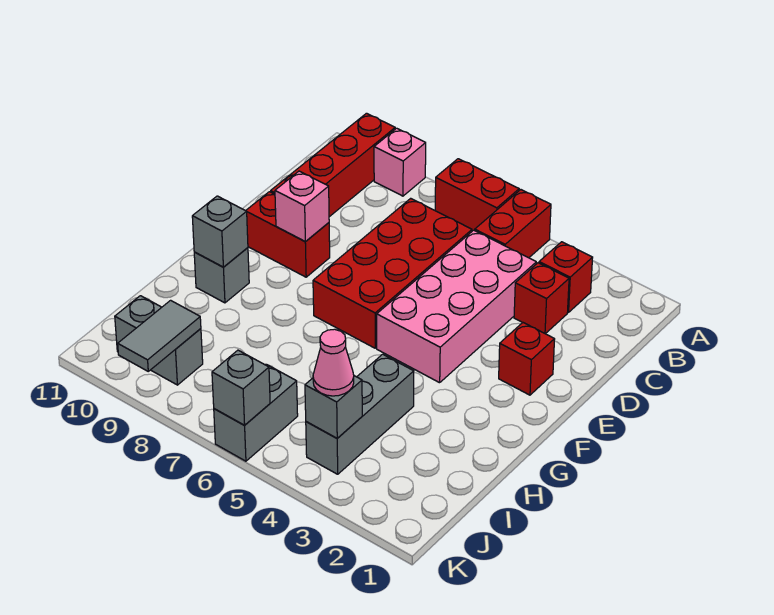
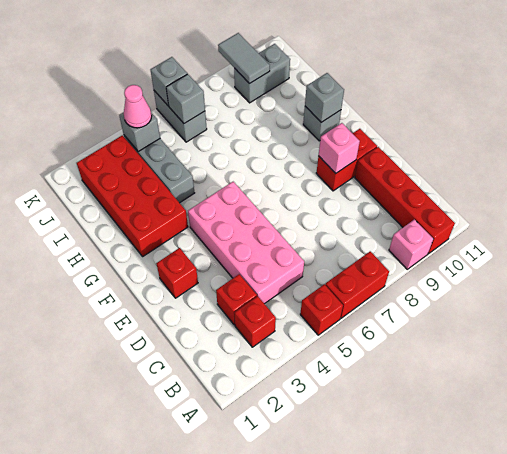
red brick A5:B5 level 1 -> red brick A5 level 1
red brick C6:F7 level 1 -> red brick G2:J3 level 1
none -> grey brick J6 level 2

